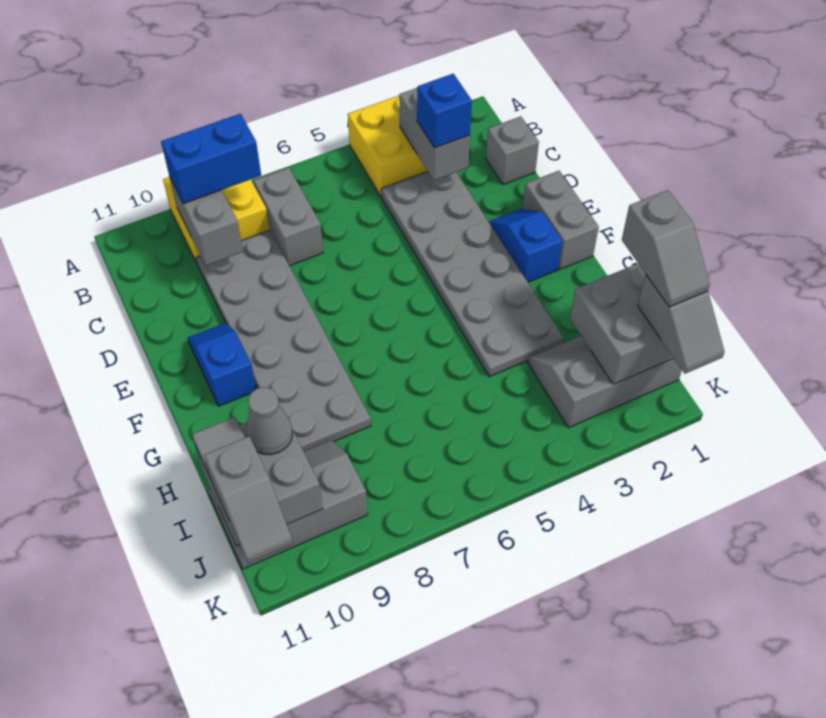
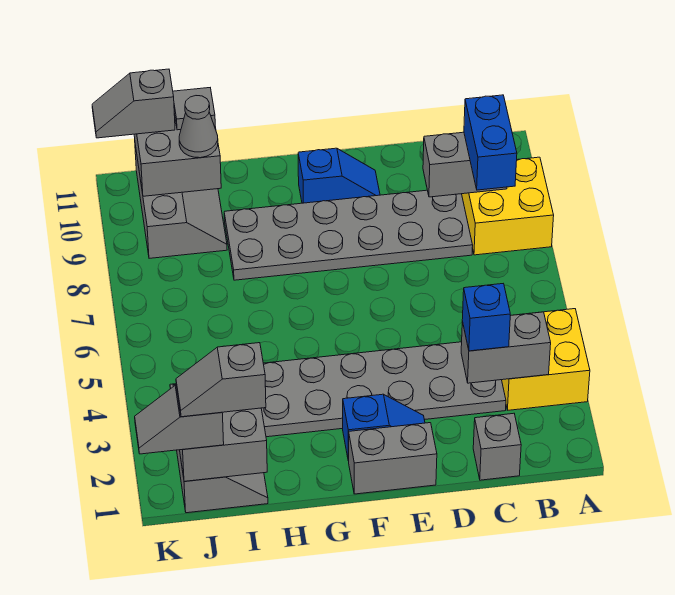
grey brick B7:C7 level 1 -> none

